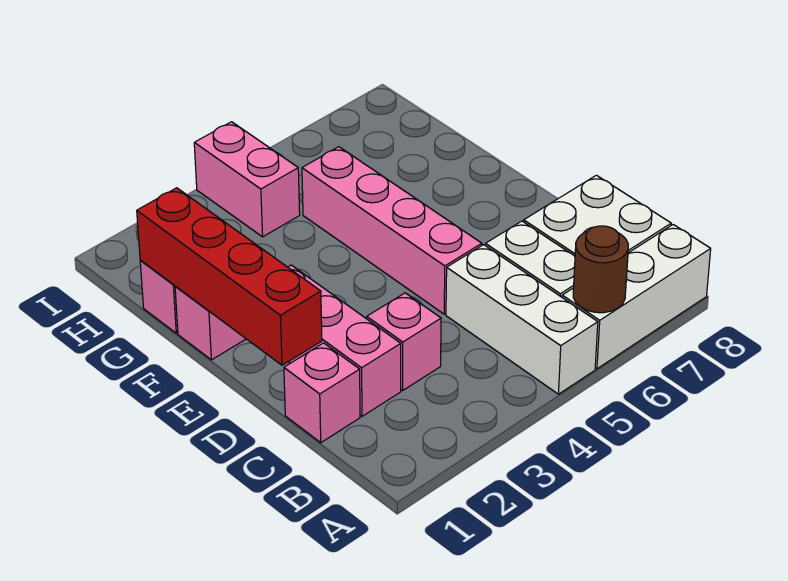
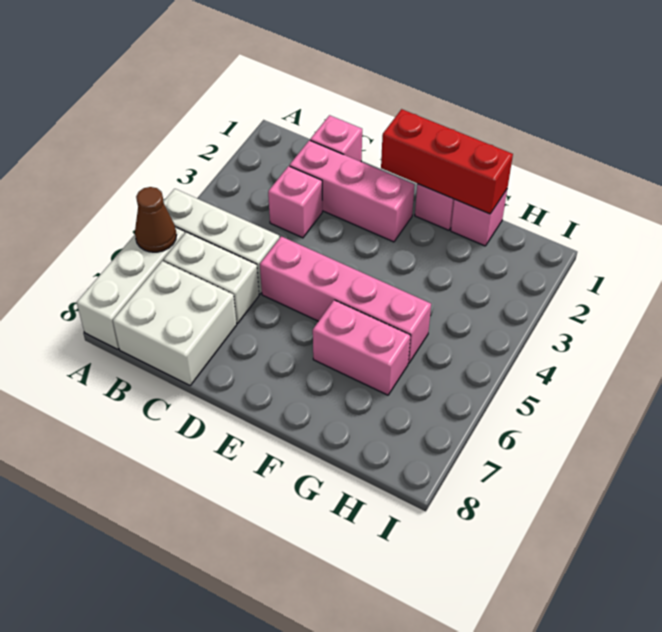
brown round brick A6 level 2 -> brown cone A6 level 2
red brick D1:G1 level 2 -> red brick E1:G1 level 2
pink brick H4:I4 level 1 -> pink brick F6:G6 level 1

